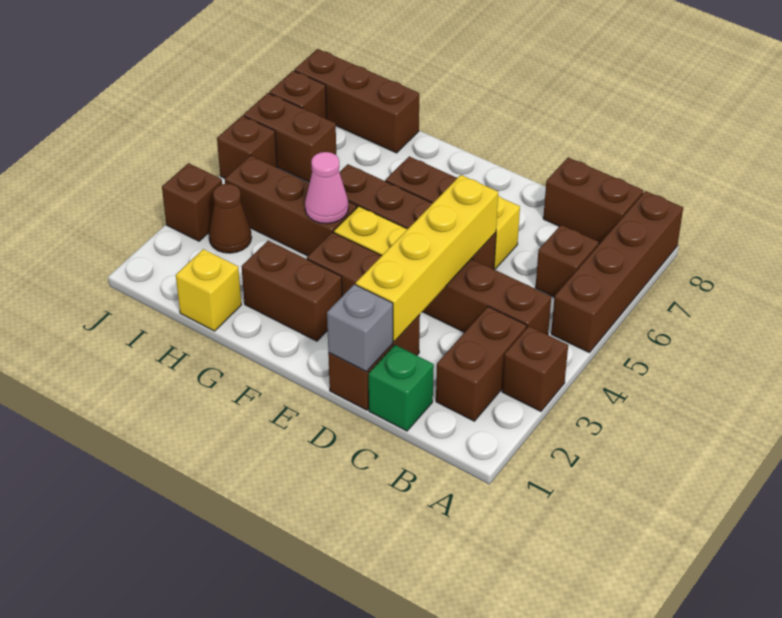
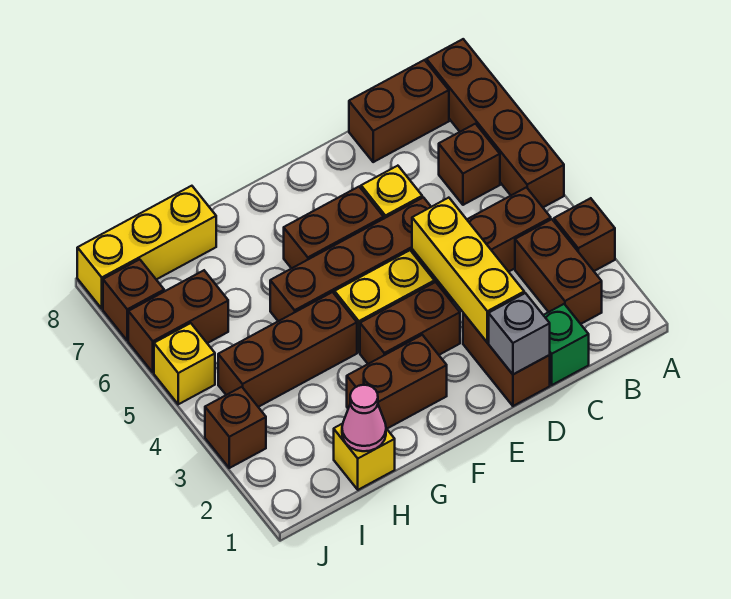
yellow brick D2:D5 level 2 -> yellow brick D2:D4 level 2
pink cone G4 level 2 -> pink cone H1 level 2
brown brick H8:J8 level 1 -> yellow brick H8:J8 level 1
brown cone I3 level 1 -> none
brown brick J5 level 1 -> yellow brick J5 level 1

